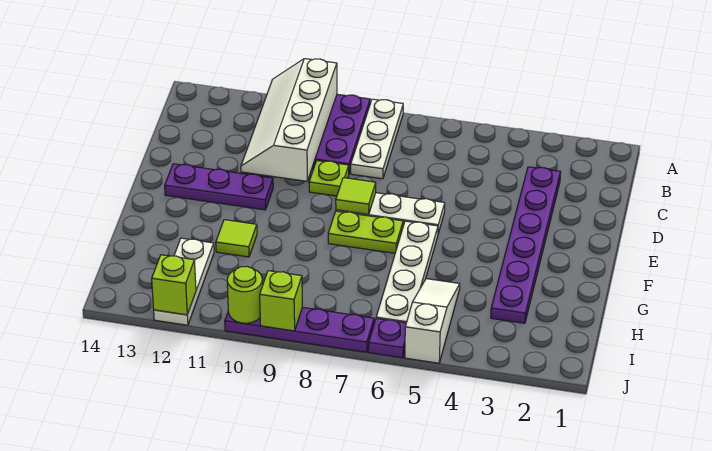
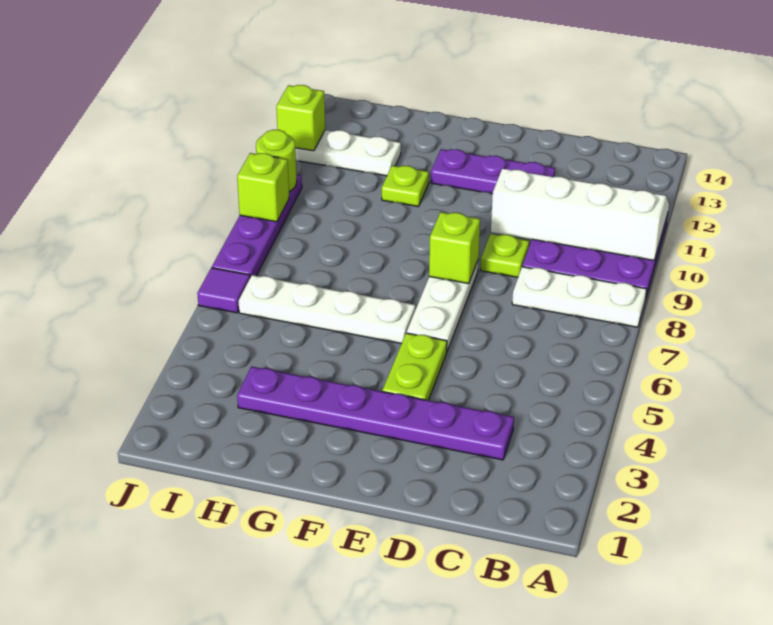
lime tile E8 level 2 -> lime brick E8 level 2
purple plate E11:E13 level 1 -> purple plate D12:F12 level 1
lime plate F7:F8 level 1 -> lime plate E4:E5 level 1
lime tile G11 level 1 -> lime plate G11 level 1
white slope H5:J5 level 1 top J -> none
purple plate J6 level 1 -> purple tile J6 level 1

